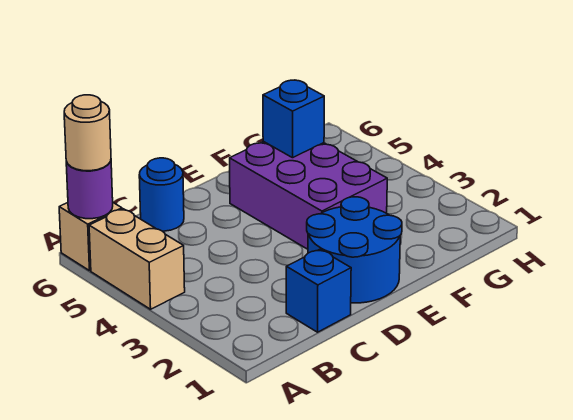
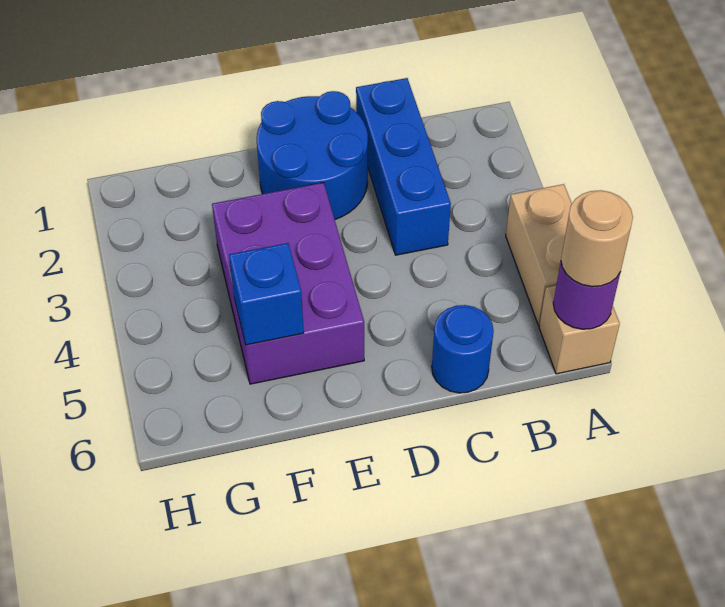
blue brick C1 level 1 -> blue brick C1:C3 level 1

